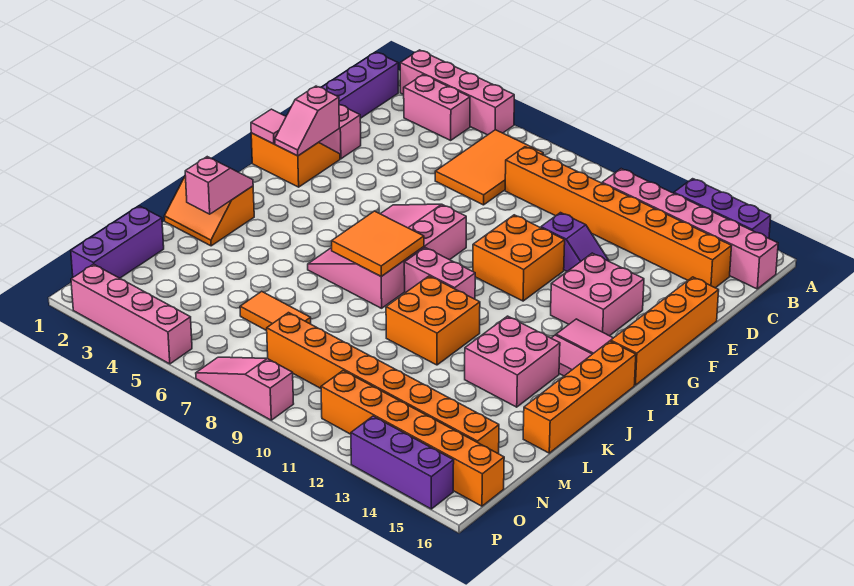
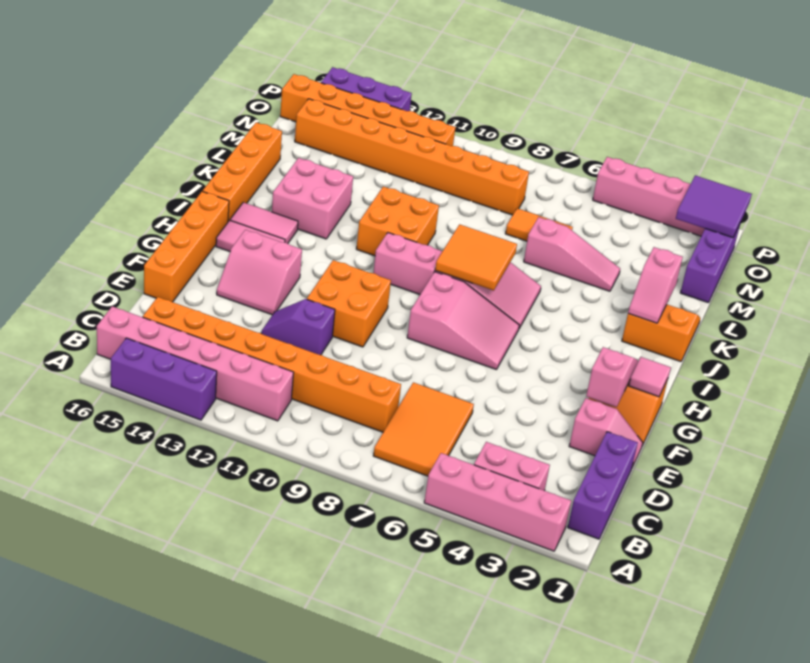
pink brick F13:G14 level 1 -> pink slope F13:G14 level 1 top G
none -> purple tile O1:P2 level 2
pink slope P7:P9 level 1 top 9 -> pink slope L4:L6 level 1 top 6

